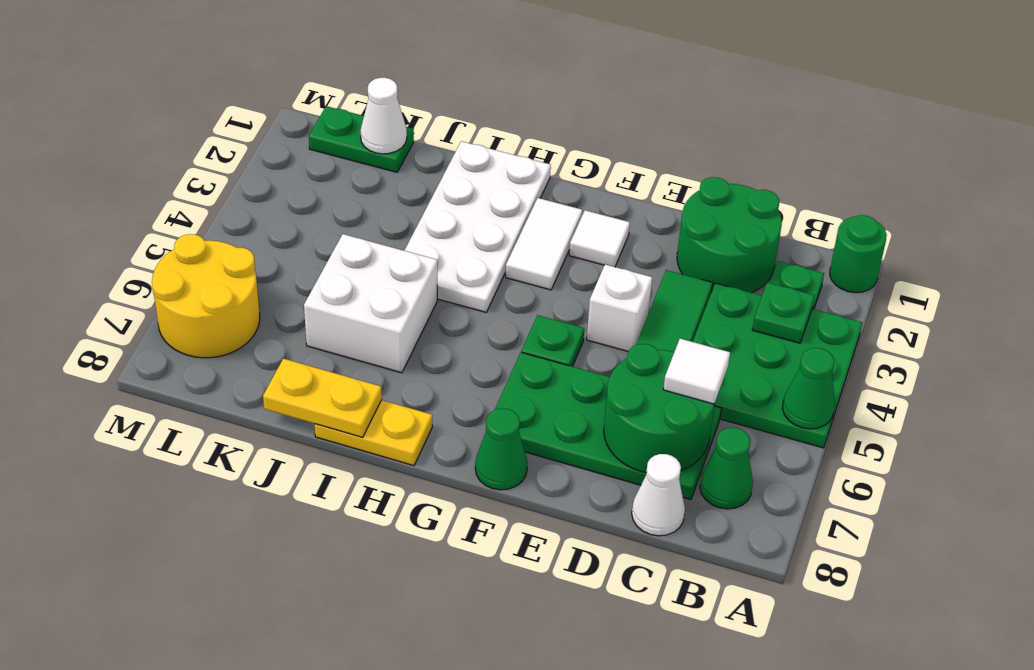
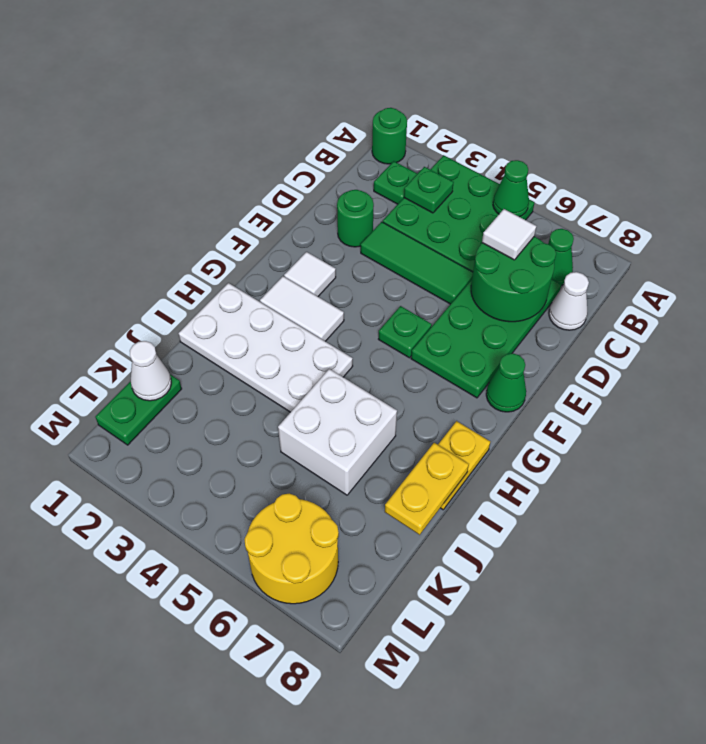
green round brick C1:D2 level 1 -> green round brick D2 level 1
white brick E4 level 1 -> none

